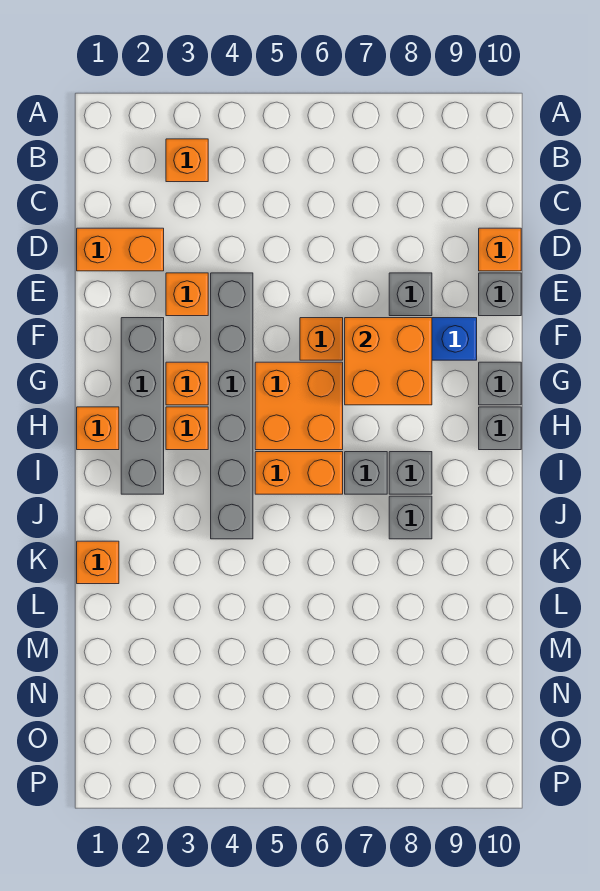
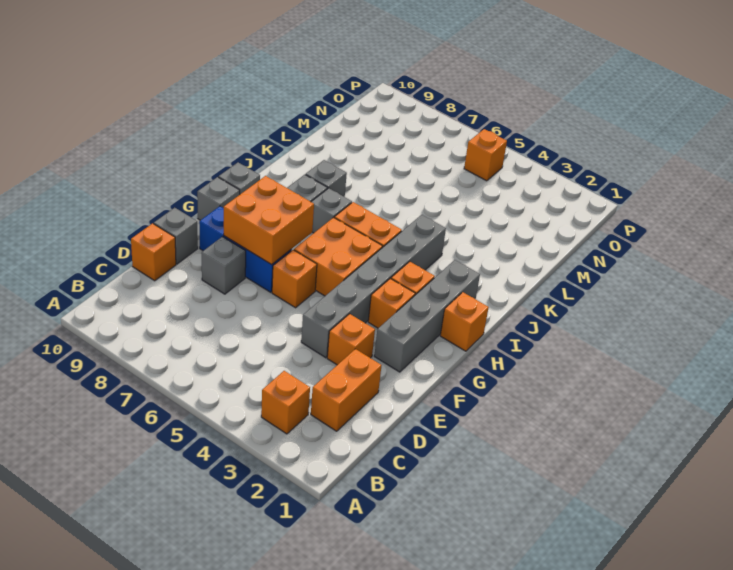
orange brick D1:D2 level 1 -> orange brick C2:D2 level 1
orange brick K1 level 1 -> orange brick O5 level 1

